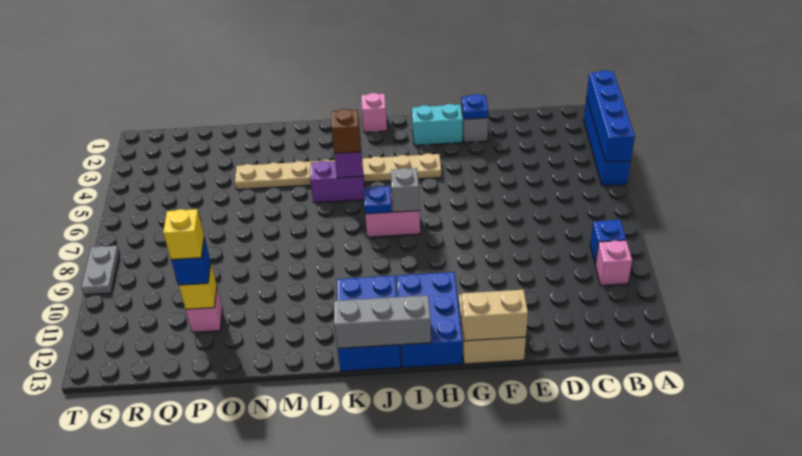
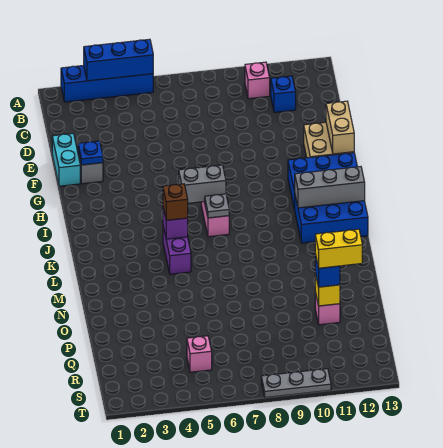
blue brick A2:A5 level 2 -> blue brick A3:A5 level 2
blue brick B9 level 1 -> blue brick C11 level 1
cyan brick G2:H2 level 1 -> cyan brick E1:F1 level 1
tan plate H4:O4 level 1 -> none
grey brick I7 level 2 -> grey brick I6:I7 level 2
grey brick I13:K13 level 2 -> grey brick J11:J13 level 2
pink brick J1 level 1 -> pink brick R5 level 1
blue plate J7 level 2 -> grey plate J7 level 2
yellow brick P11 level 4 -> yellow brick P11:P12 level 4
grey plate T8:T9 level 1 -> grey plate T8:T10 level 1

